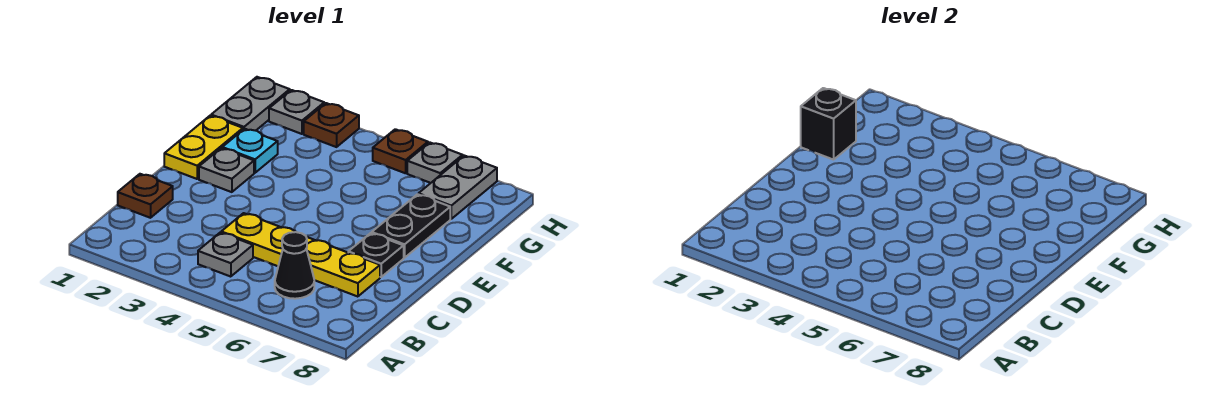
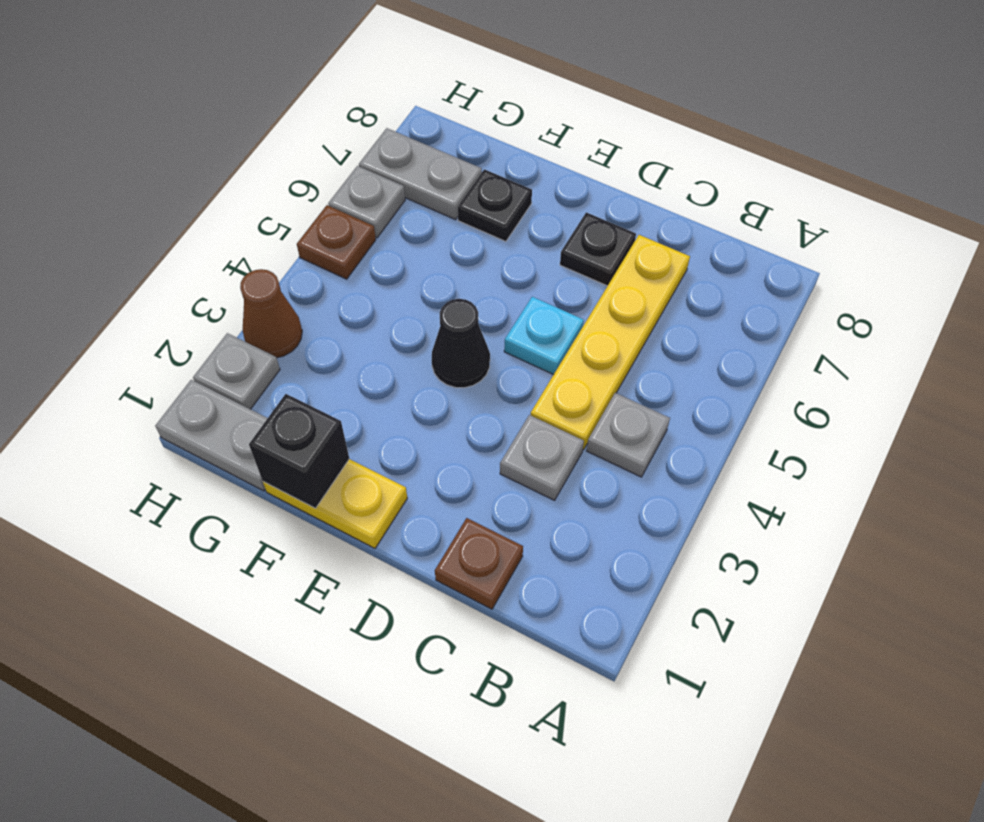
black cone B6 level 1 -> black cone E4 level 1
grey plate E2 level 1 -> grey plate C3 level 1
black plate E7:F7 level 1 -> black plate F7 level 1
cyan plate F2 level 1 -> cyan plate D5 level 1
brown plate H3 level 1 -> brown cone H3 level 1

